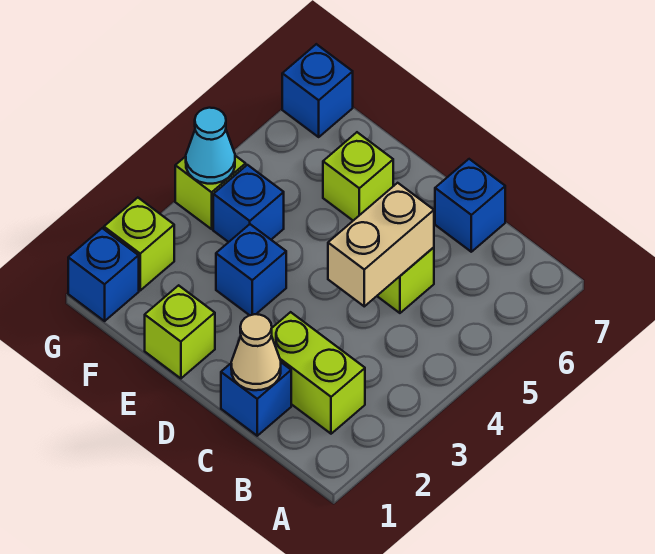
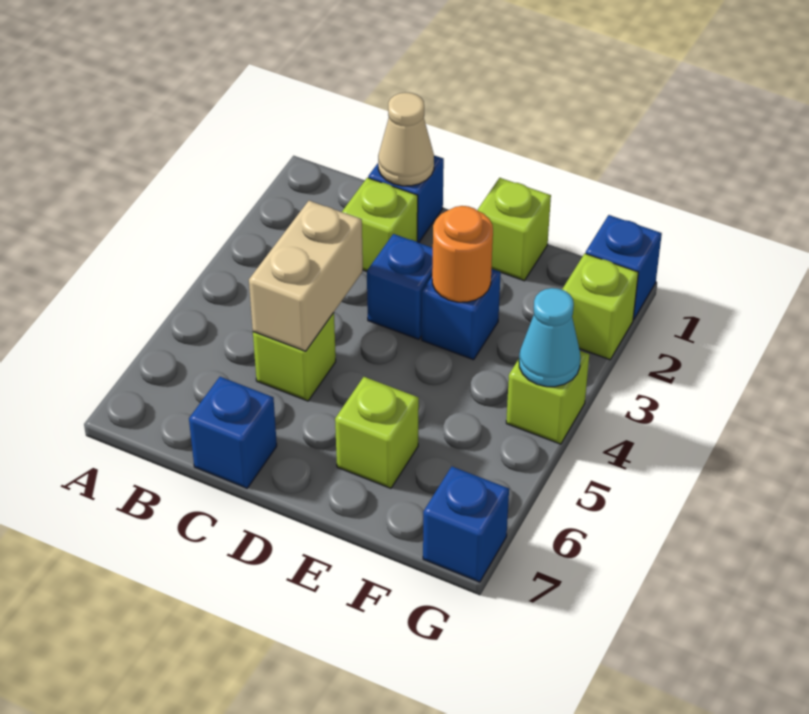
lime brick B2:C2 level 1 -> lime brick C2 level 1
none -> orange round brick E3 level 2
blue brick F4 level 1 -> blue brick D3 level 1

